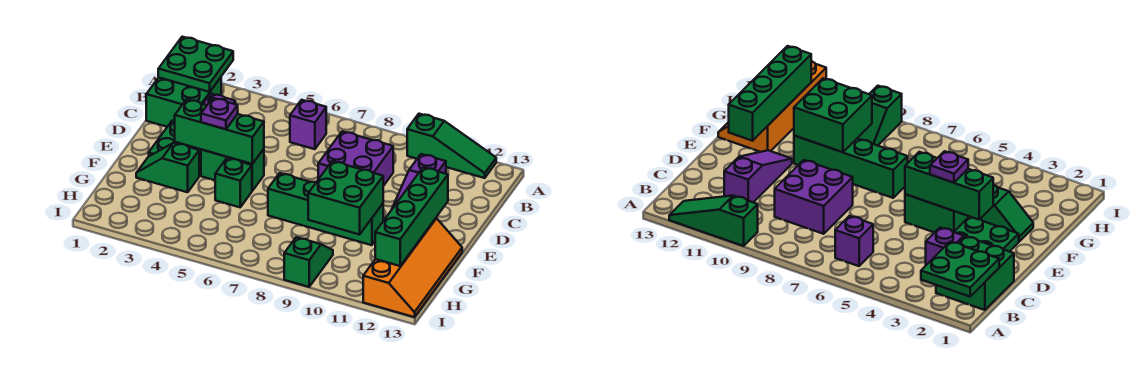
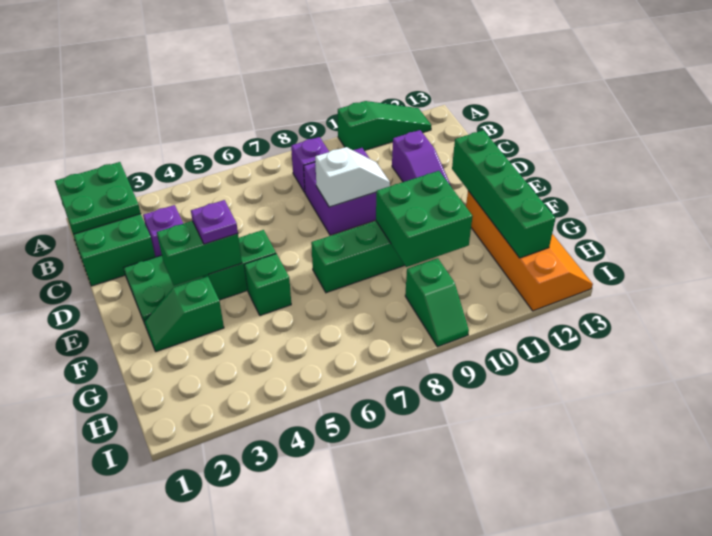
purple brick B6 level 1 -> purple brick B8 level 1
none -> white slope D8:D9 level 2 top 8
green brick E3:E5 level 2 -> green brick E3:E4 level 2
green slope H9:I9 level 1 top I -> green slope H9:I9 level 1 top H

